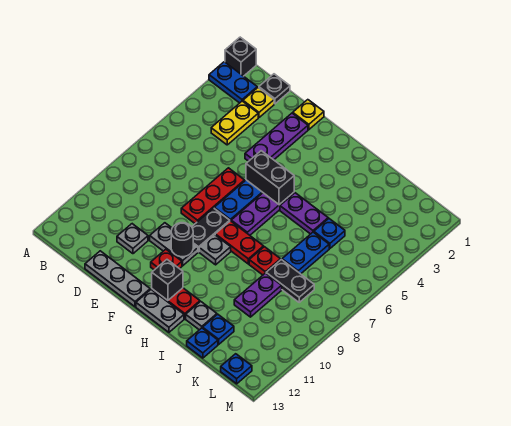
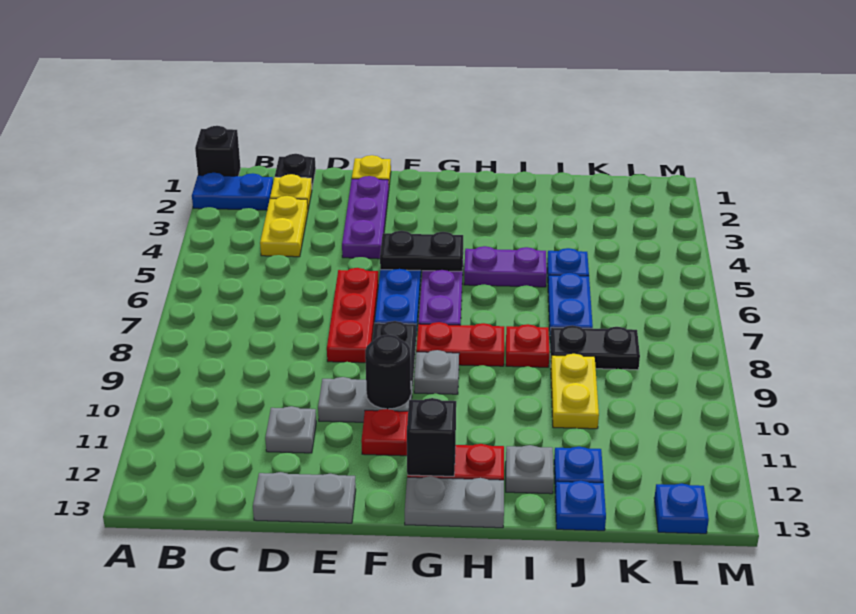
grey plate D13:F13 level 1 -> grey plate D13:E13 level 1
black brick F5:G5 level 2 -> black plate F5:G5 level 2
purple plate J9:J10 level 1 -> yellow plate J9:J10 level 1

